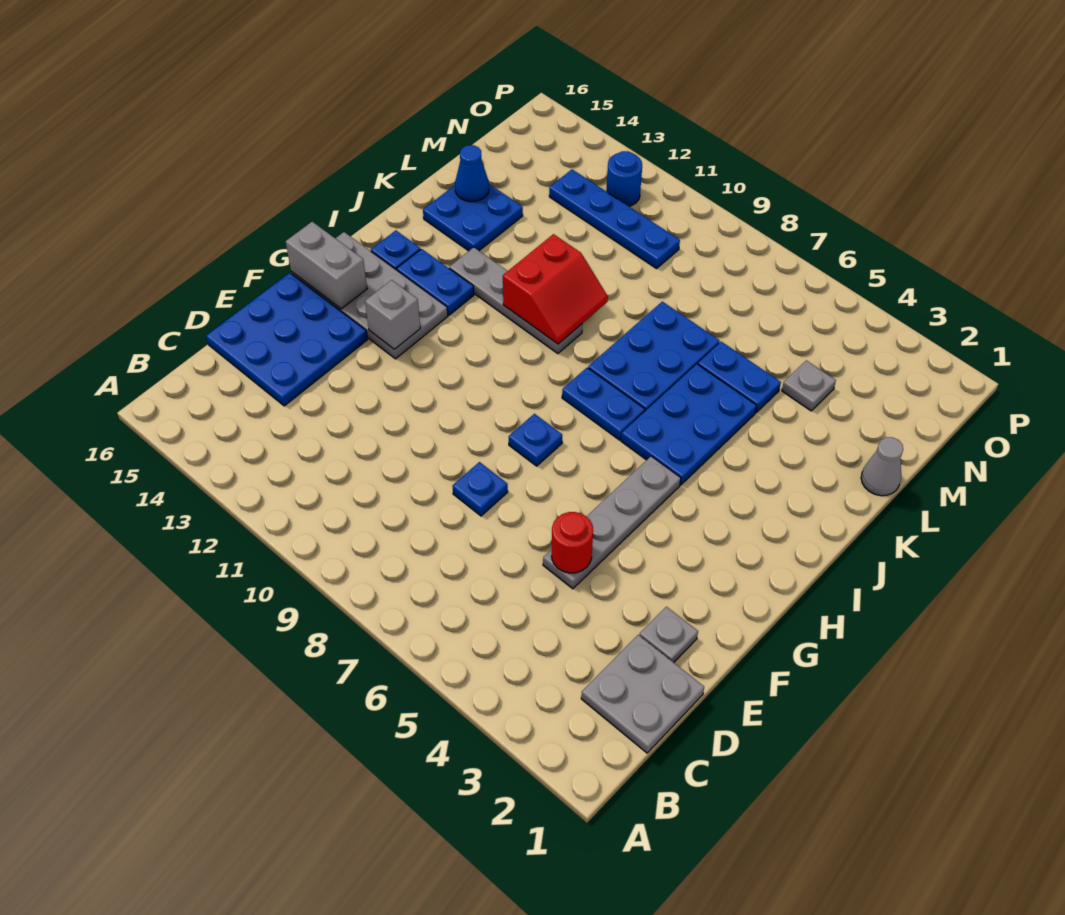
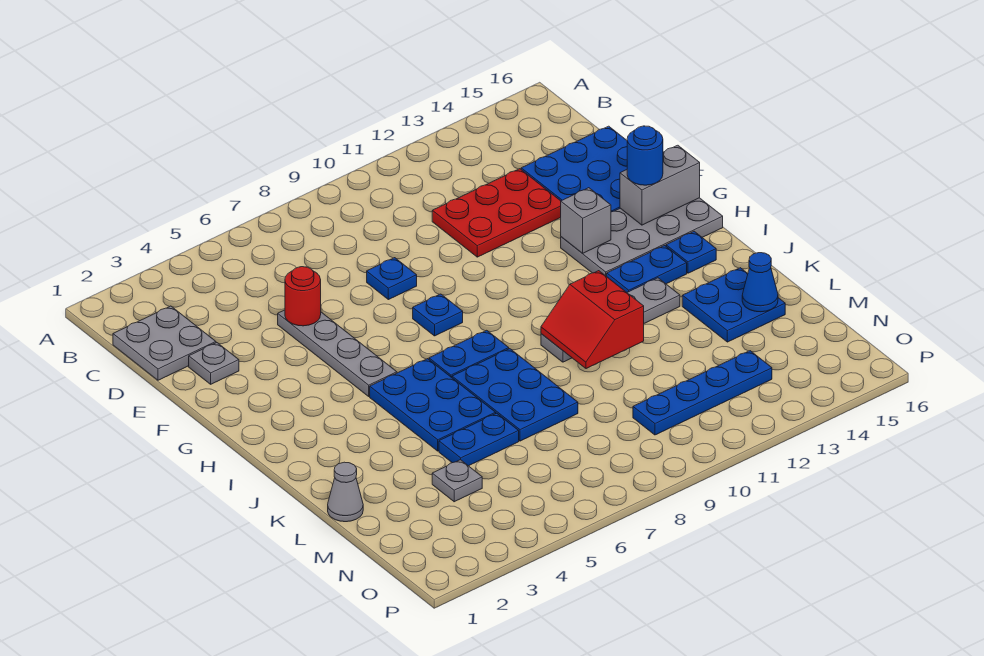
none -> red plate D11:E13 level 1
blue round brick O12 level 1 -> blue round brick G15 level 3

